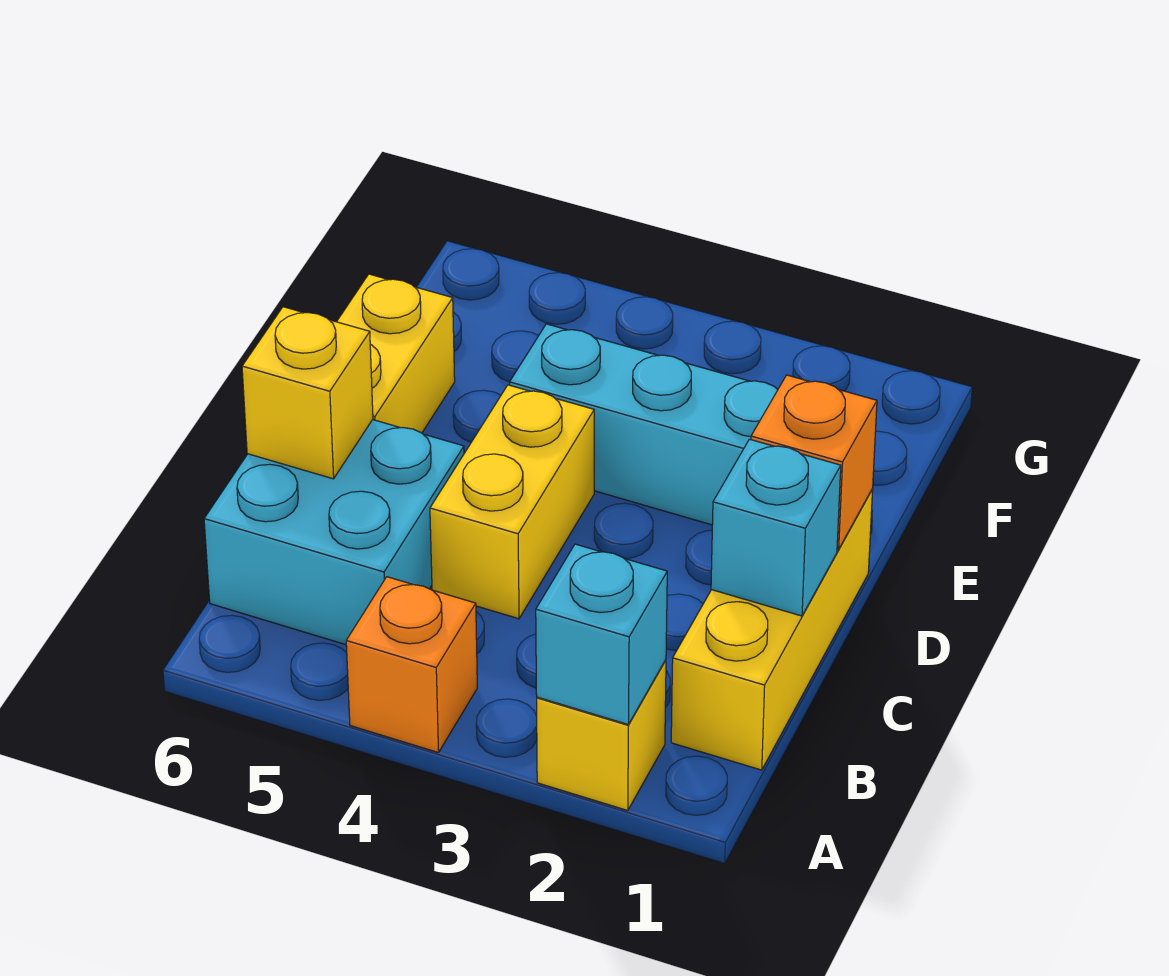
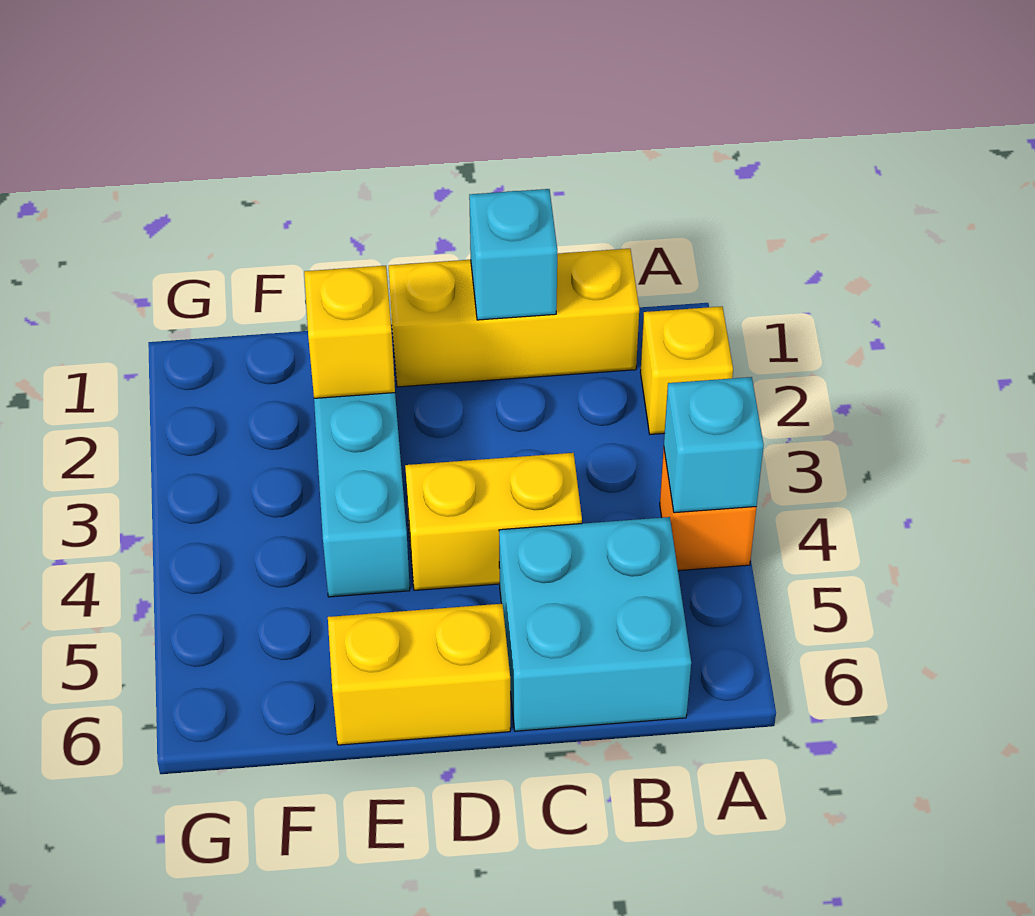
cyan brick A2 level 2 -> cyan brick A4 level 2
yellow brick C6 level 2 -> yellow brick E2 level 2
orange brick D1 level 2 -> none

